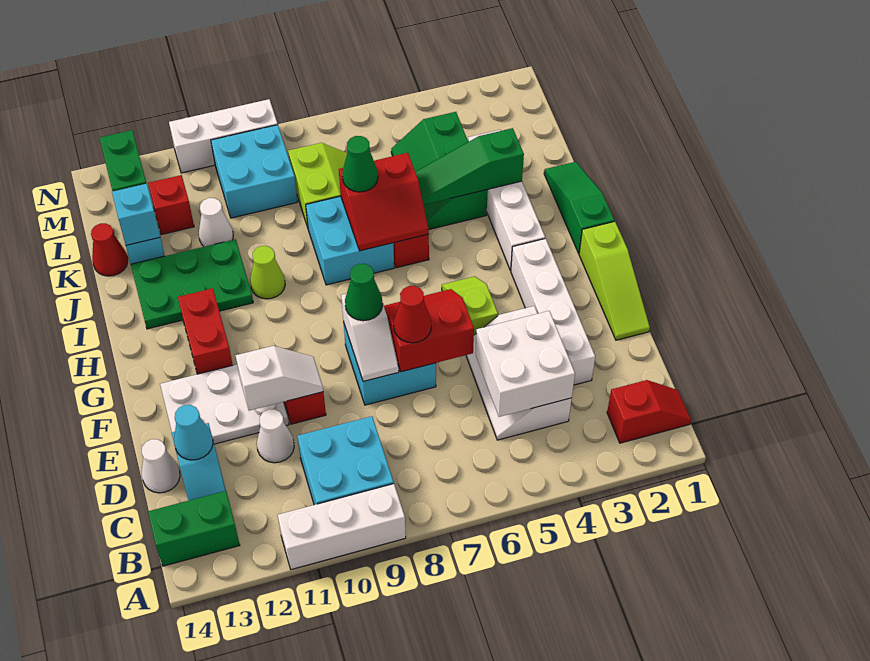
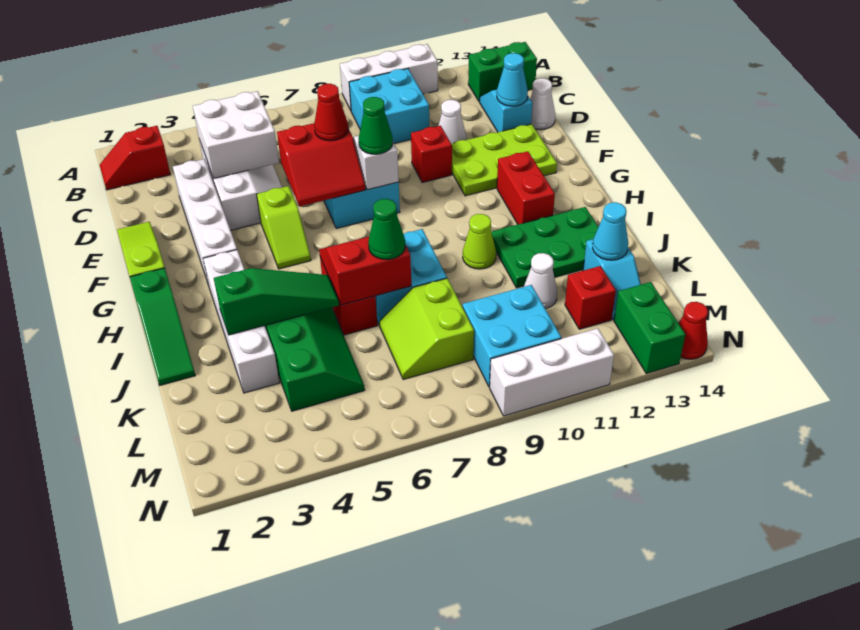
white slope E10:E11 level 2 top 11 -> none
white plate E11:F13 level 1 -> lime plate E11:F13 level 1
cyan brick K13 level 2 -> cyan cone K13 level 2
red cone K14 level 1 -> red cone N14 level 1

